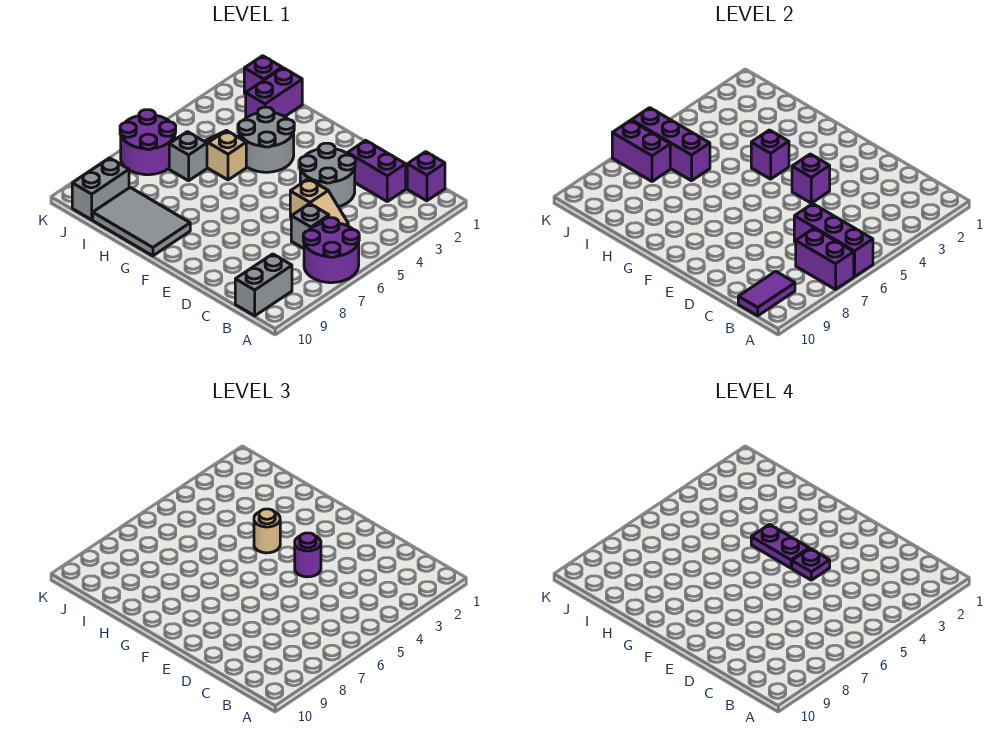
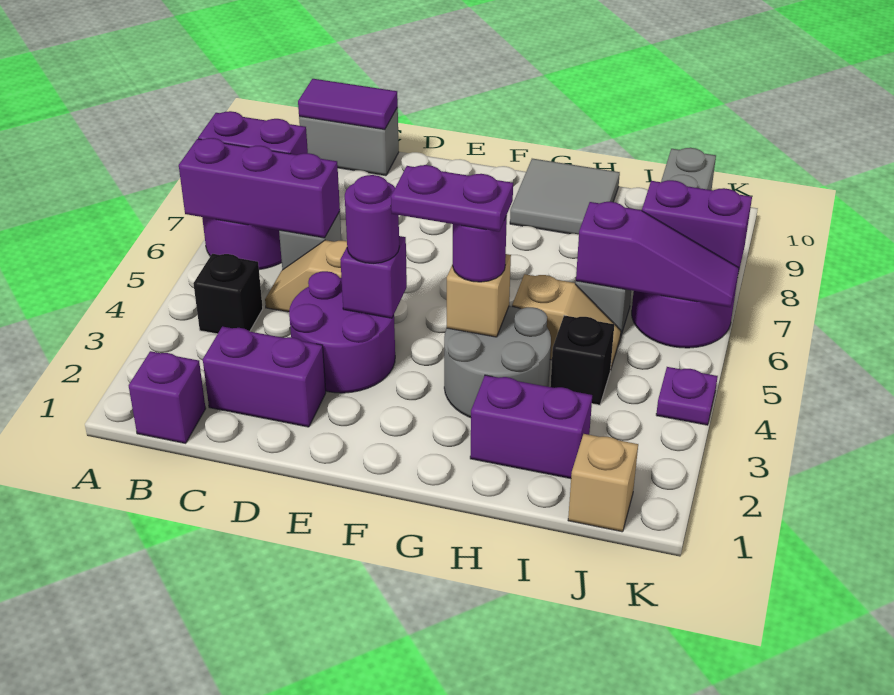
none -> black brick B4 level 1
grey brick B9:B10 level 1 -> grey brick B10:C10 level 1
purple tile B9:B10 level 2 -> purple tile B10:C10 level 2
grey round brick D3:E4 level 1 -> purple round brick D3:E4 level 1
purple plate E4 level 4 -> purple plate K4 level 1
purple brick G4 level 2 -> tan brick G4 level 2
tan round brick G4 level 3 -> purple round brick G4 level 3
grey tile G9:I10 level 1 -> grey tile G9:H10 level 1
purple brick I1:I2 level 1 -> purple brick H2:I2 level 1
none -> black brick I4 level 1
purple brick I6:K6 level 2 -> purple slope I6:K6 level 2 top I
purple brick J1 level 1 -> tan brick J1 level 1

